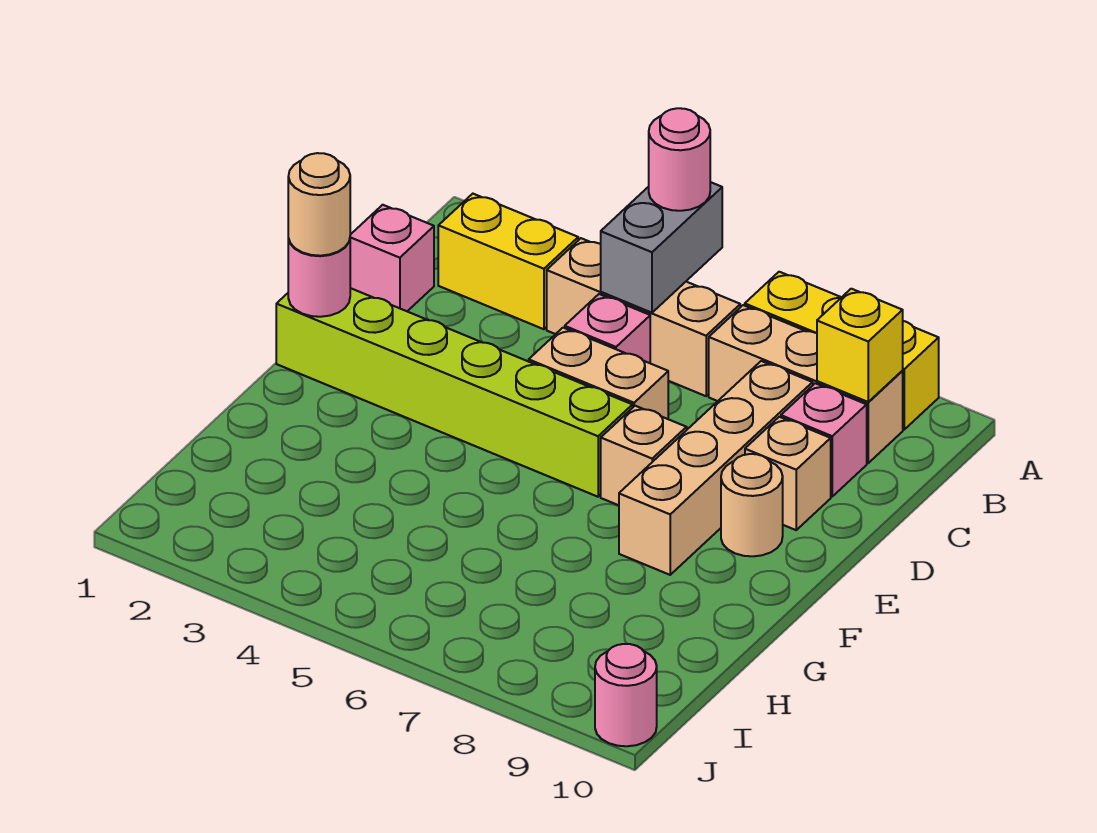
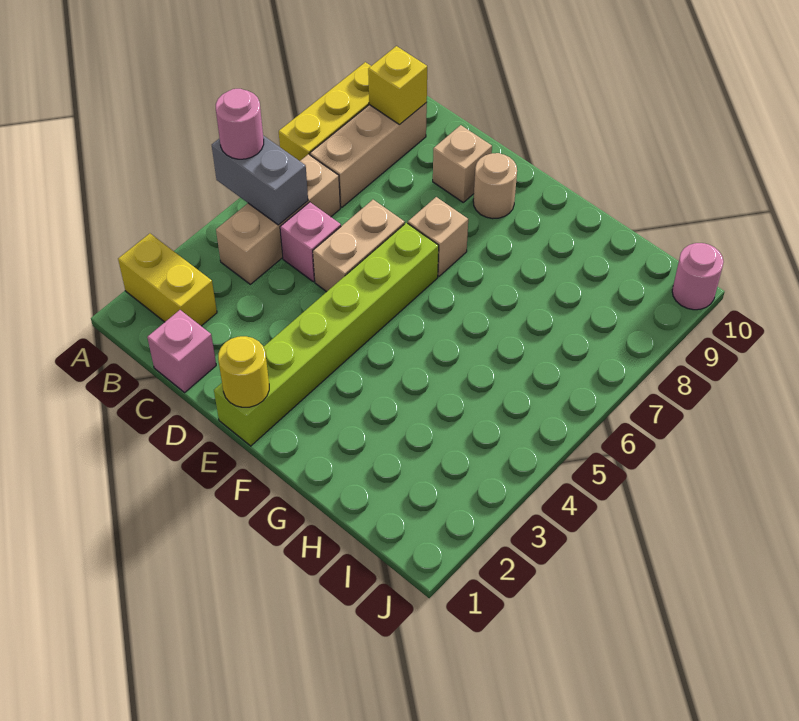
yellow brick B2:B3 level 1 -> yellow brick A2:B2 level 1
tan brick C8:F8 level 1 -> none
pink brick C9 level 1 -> none
pink round brick E1 level 2 -> yellow round brick E1 level 2
tan round brick E1 level 3 -> none

